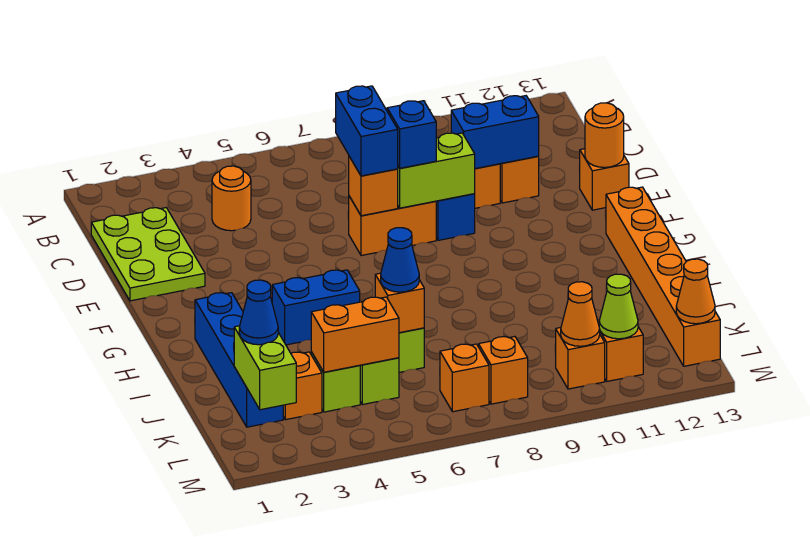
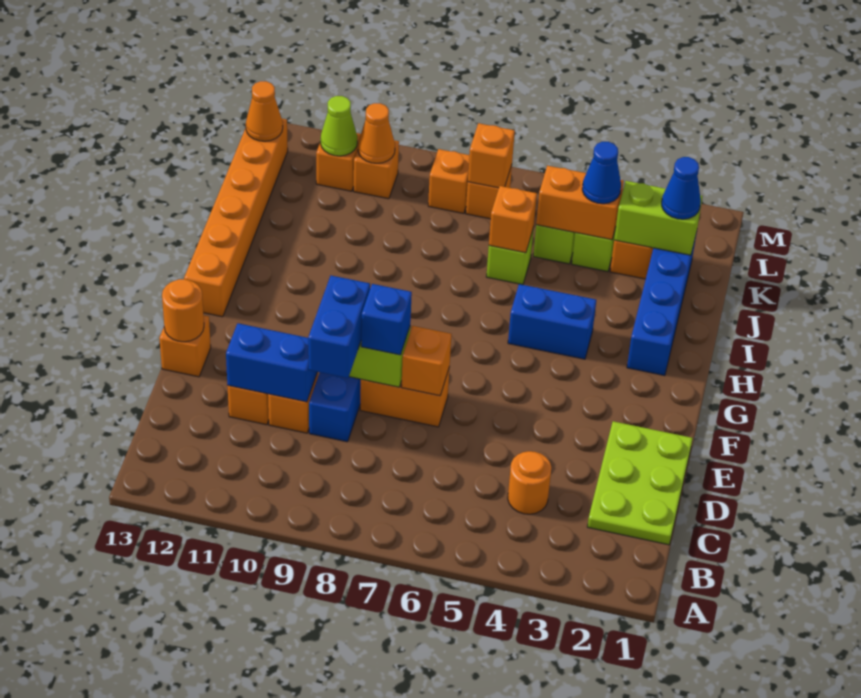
blue brick D7:E7 level 3 -> blue brick D9:E9 level 3
blue cone J6 level 3 -> blue cone K4 level 3
lime brick K2:L2 level 2 -> lime brick K2:K3 level 2
none -> orange brick L7 level 2

